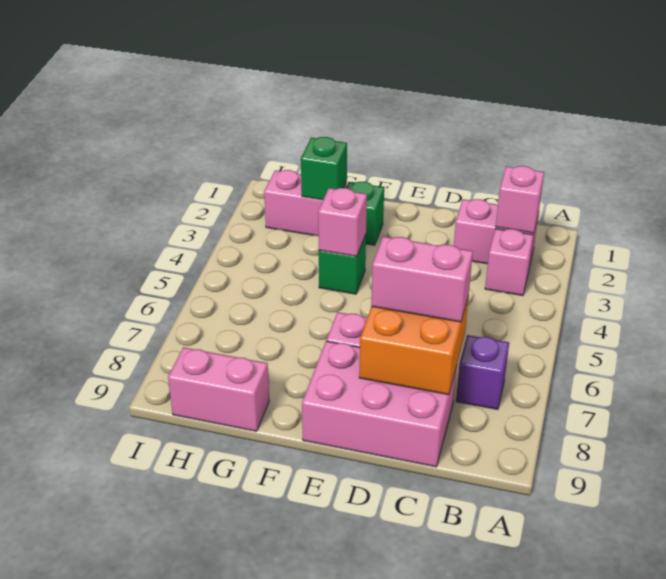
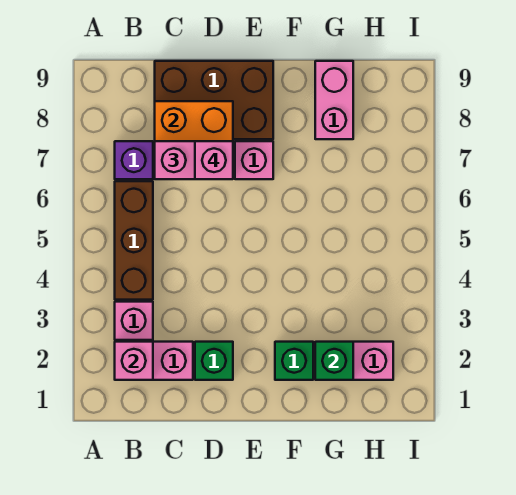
none -> brown brick B4:B6 level 1
pink brick C8:E9 level 1 -> brown brick C8:E9 level 1
green brick F4 level 1 -> green brick D2 level 1
pink brick F4 level 2 -> pink brick D7 level 4
pink brick G9:H9 level 1 -> pink brick G8:G9 level 1

